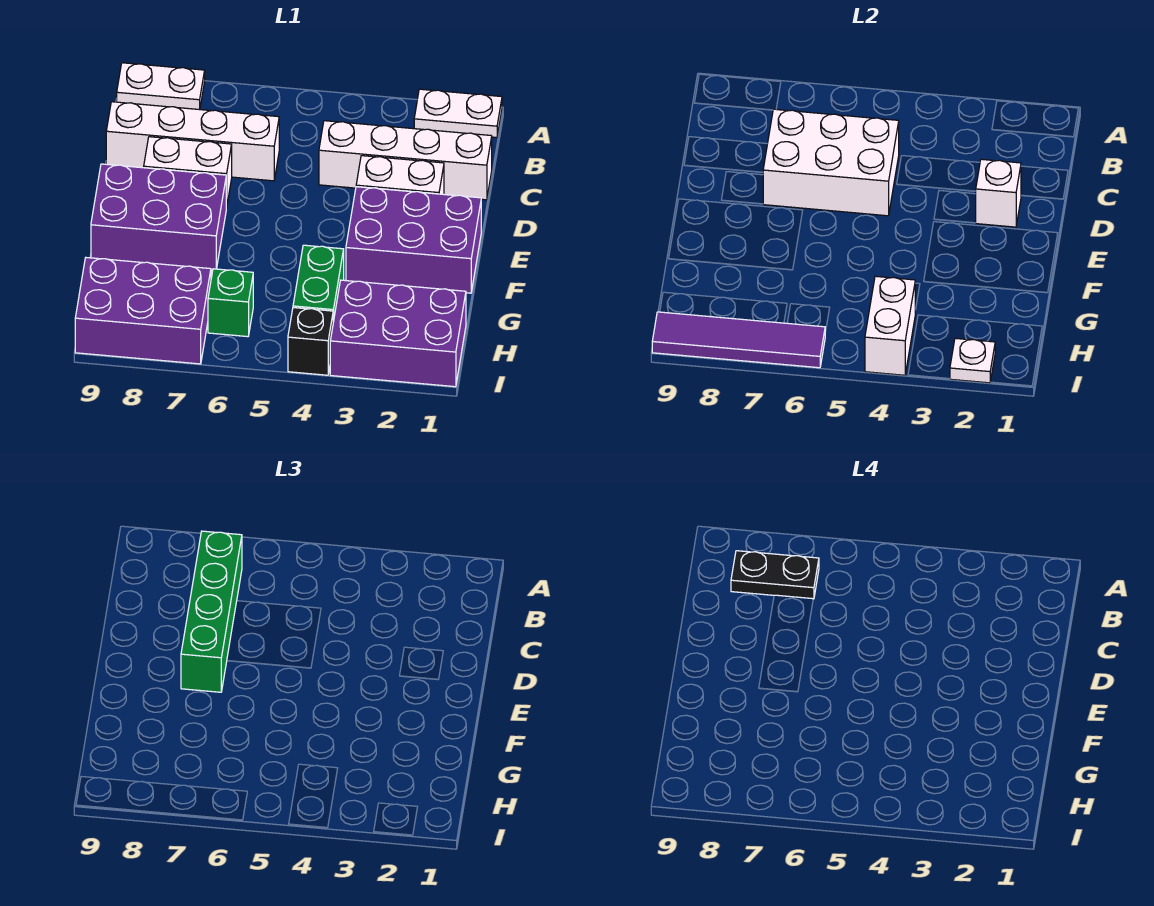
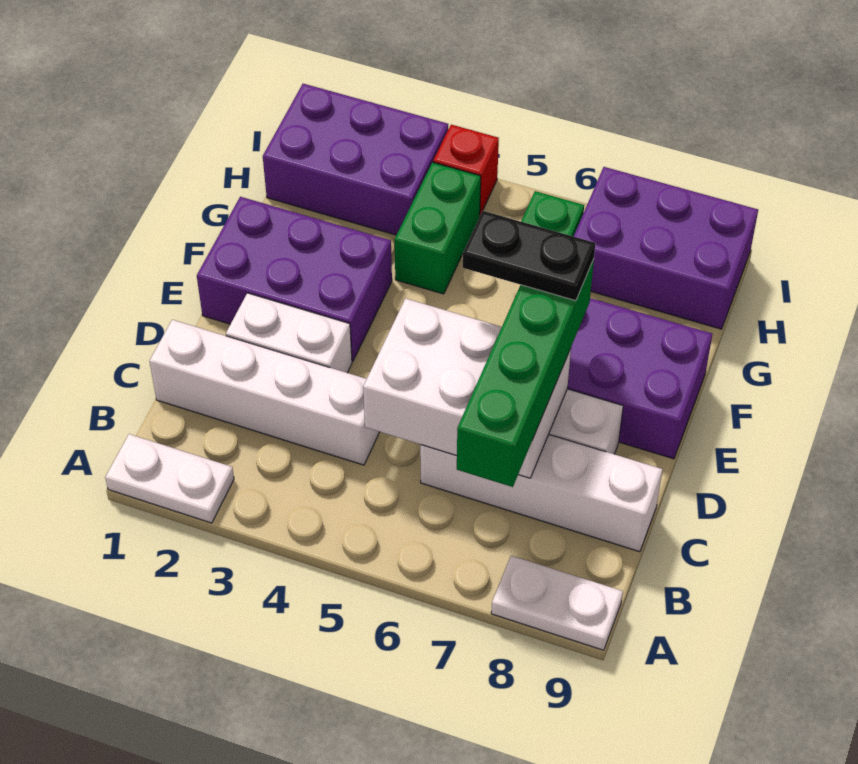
black plate B7:B8 level 4 -> black plate E6:E7 level 4
white brick D2 level 2 -> none
white brick H4:I4 level 2 -> none
white plate I2 level 2 -> none
black brick I4 level 1 -> red brick I4 level 1
purple tile I6:I9 level 2 -> none

